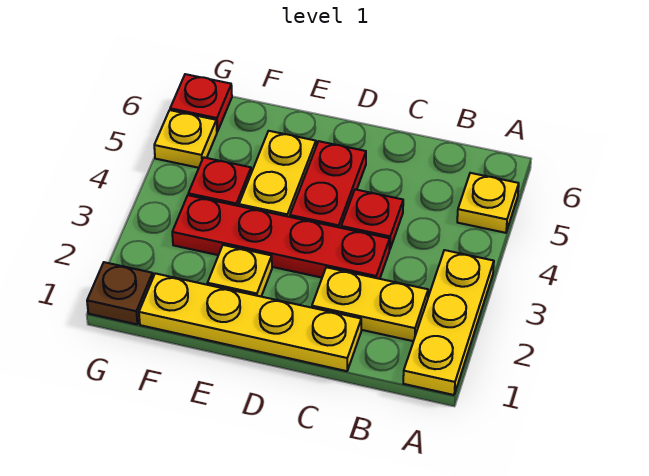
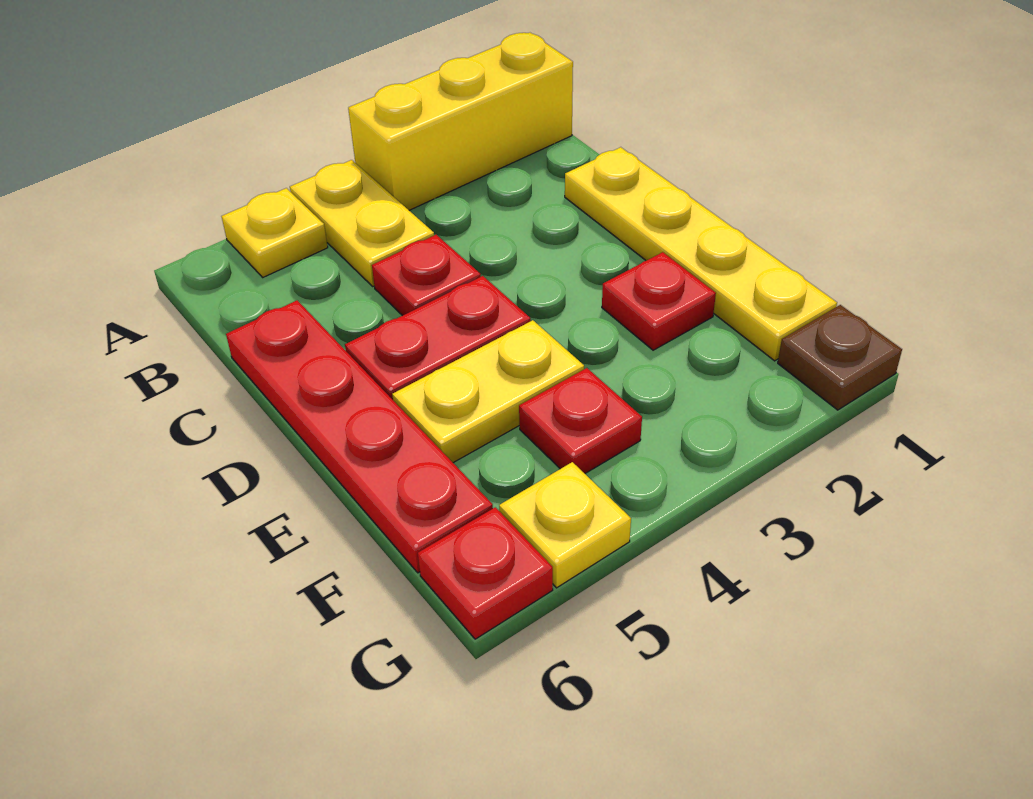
yellow plate A1:A3 level 1 -> yellow brick A1:A3 level 1
yellow plate B2:C2 level 1 -> yellow plate A4:B4 level 1
red plate C3:F3 level 1 -> red plate C6:F6 level 1
yellow plate E2 level 1 -> red plate E2 level 1

